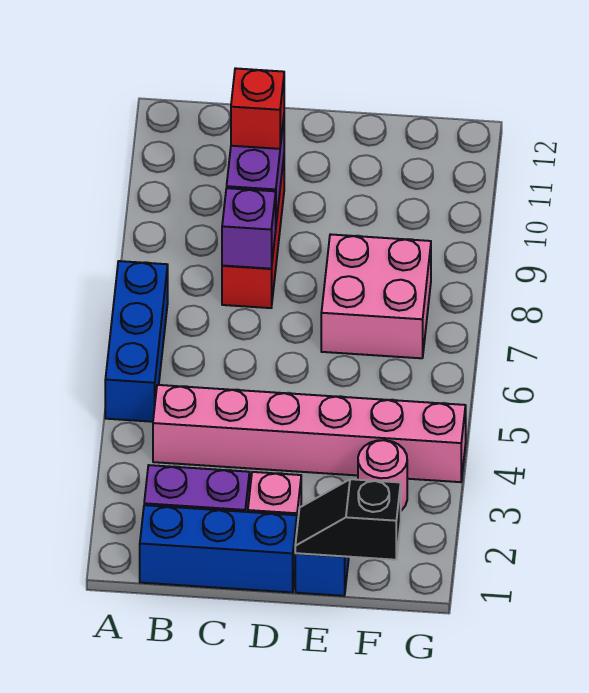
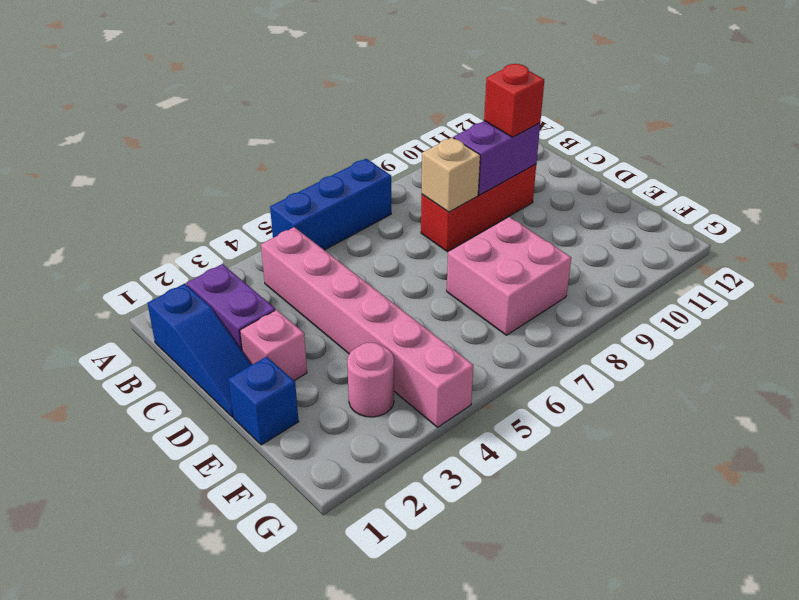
blue brick B1:D1 level 1 -> blue slope B1:D1 level 1 top B
purple brick C8 level 2 -> tan brick C8 level 2
black slope E1:F1 level 2 top F -> none

